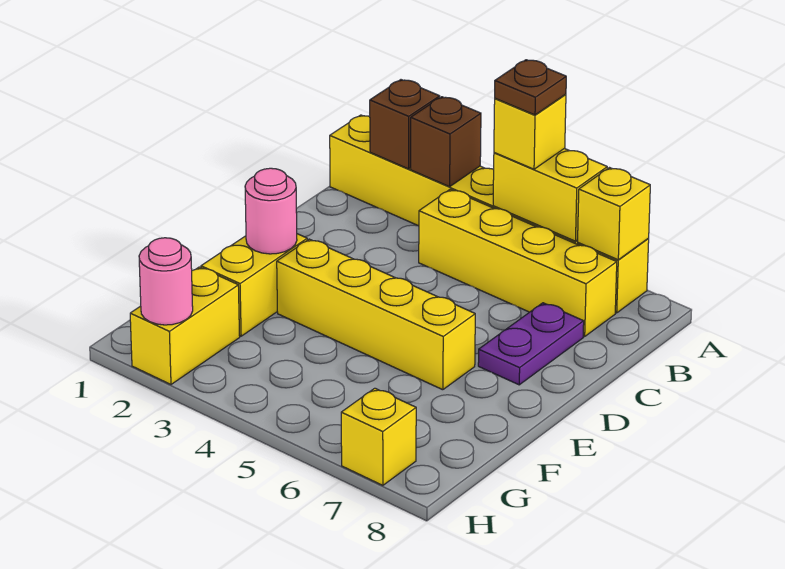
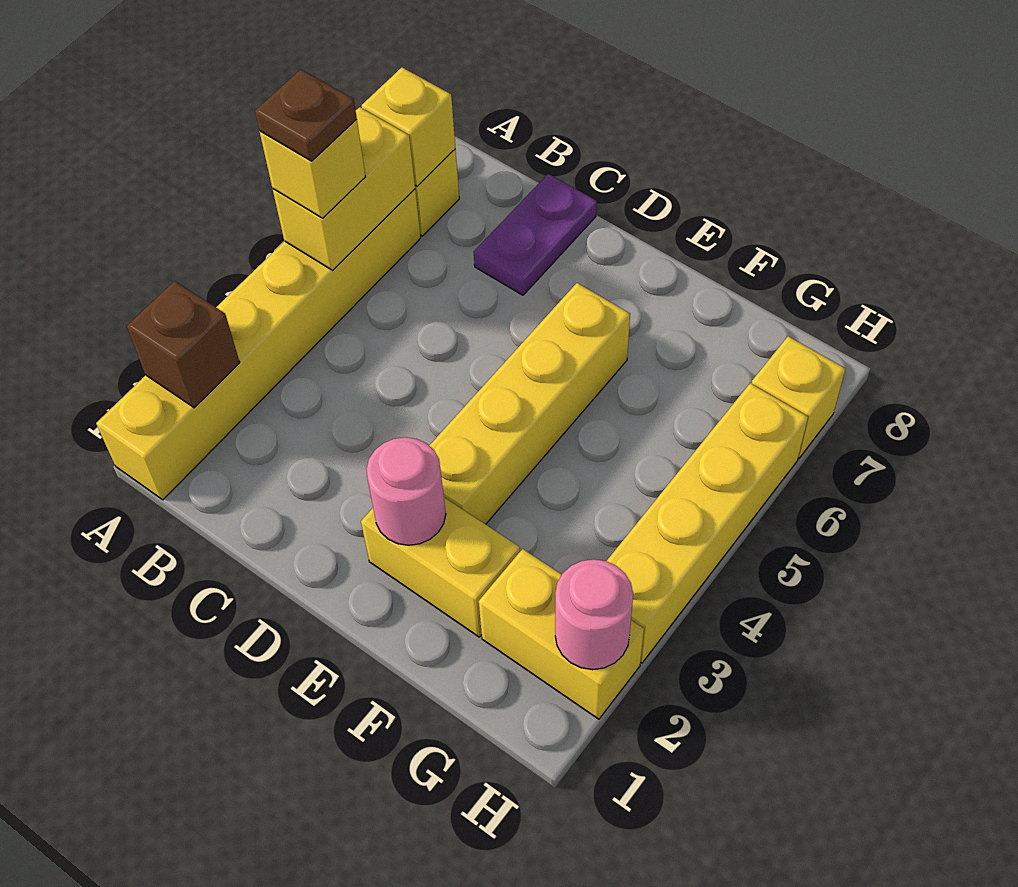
brown brick A3 level 2 -> none
yellow brick B4:B7 level 1 -> yellow brick H3:H6 level 1
purple plate C7:D7 level 1 -> purple plate C7:C8 level 1

